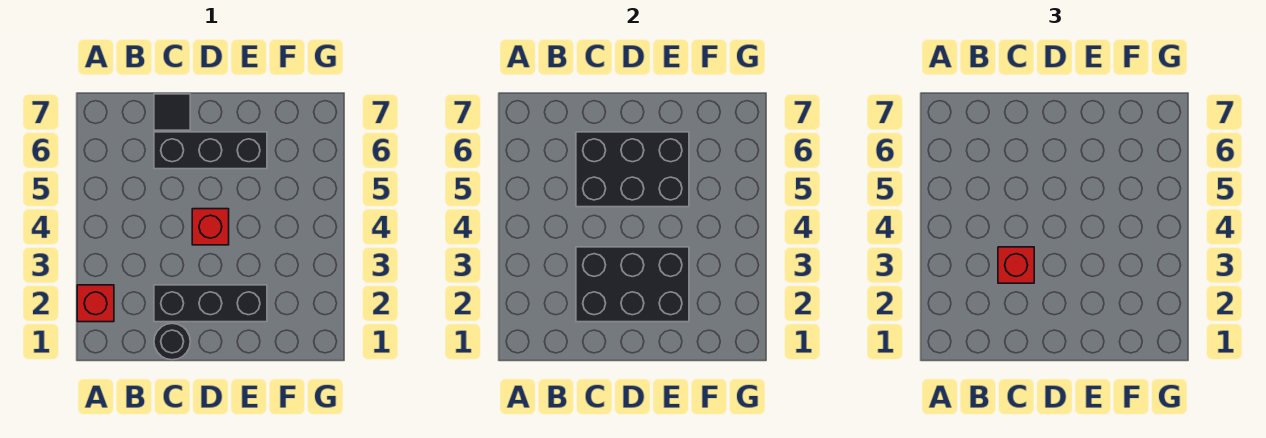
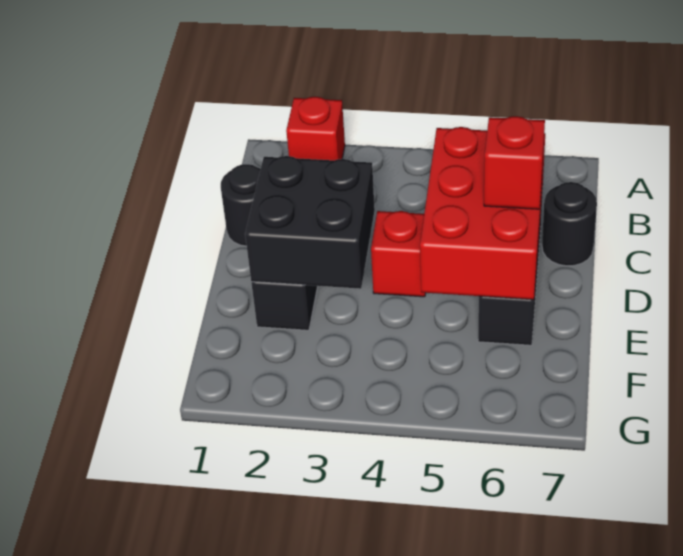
black brick C2:E3 level 2 -> black brick D2:E3 level 2
red brick C3 level 3 -> red brick D6 level 3
black brick C5:E6 level 2 -> red brick C5:E6 level 2
black tile C7 level 1 -> black round brick C7 level 1

